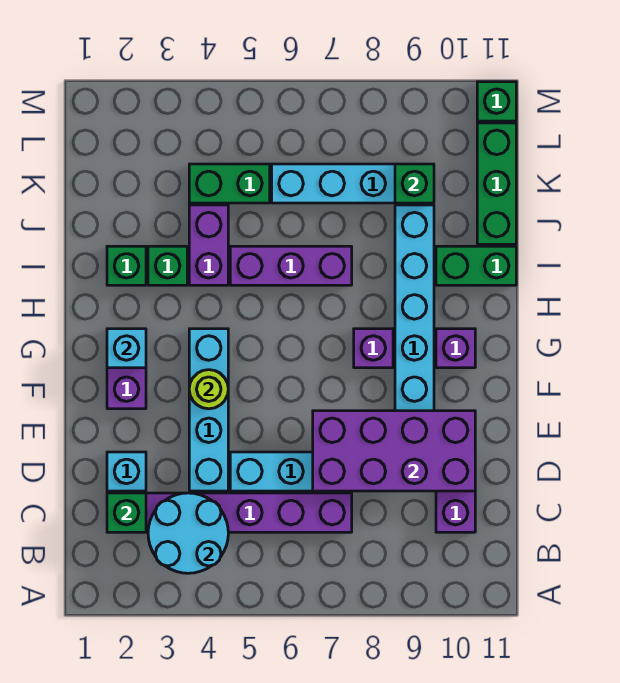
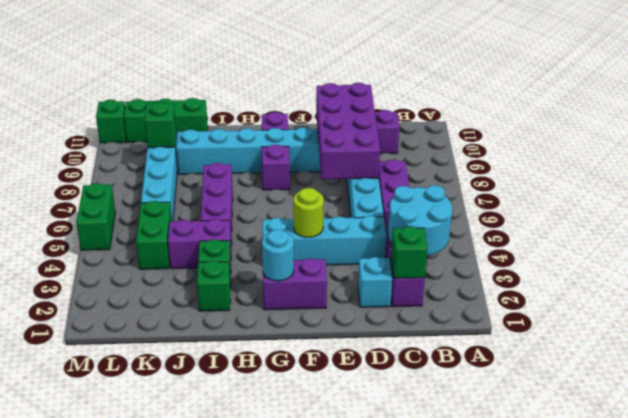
cyan brick G2 level 2 -> cyan round brick G2 level 2
green brick I10:I11 level 1 -> green brick M5:M6 level 1

